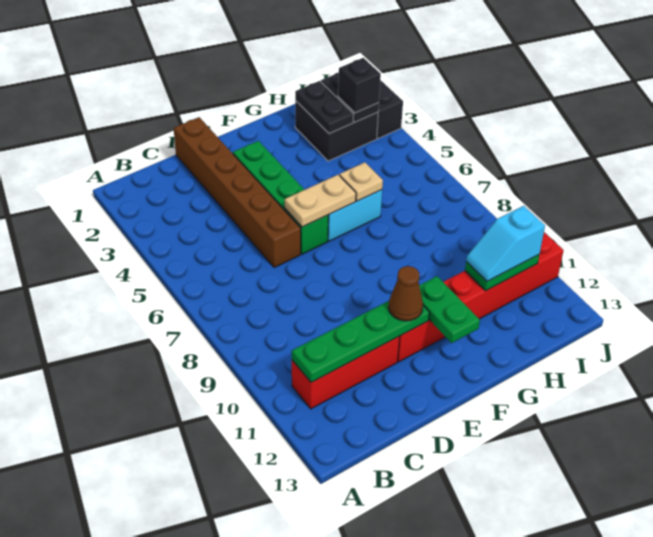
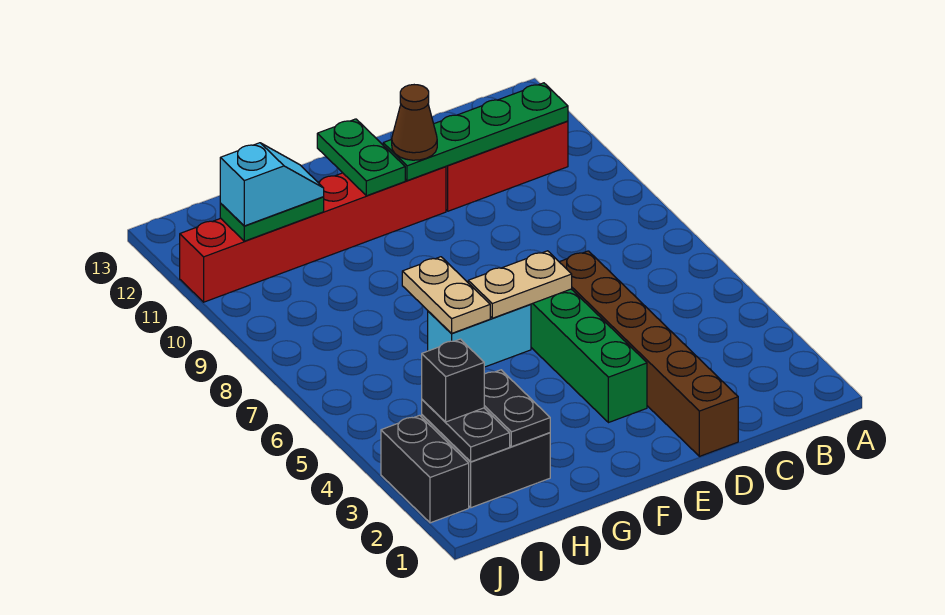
tan plate G6 level 2 -> tan plate G6:G7 level 2

